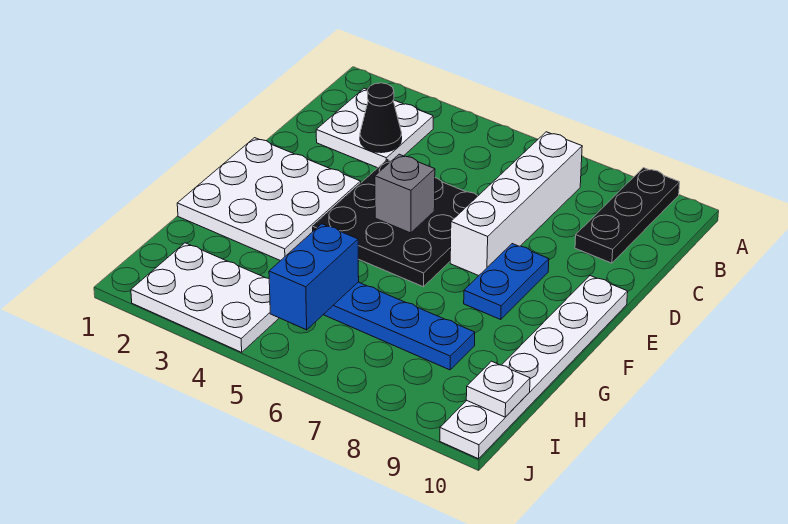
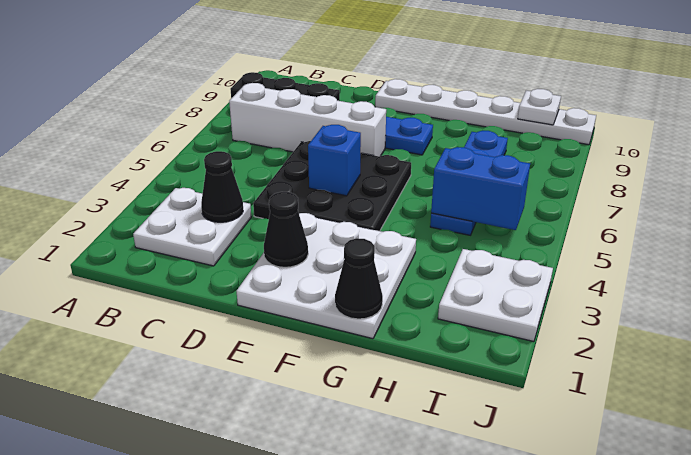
none -> black cone E2 level 2
grey brick E5 level 2 -> blue brick E5 level 2
none -> black cone G1 level 2
white plate I2:J4 level 1 -> white plate I2:J3 level 1

